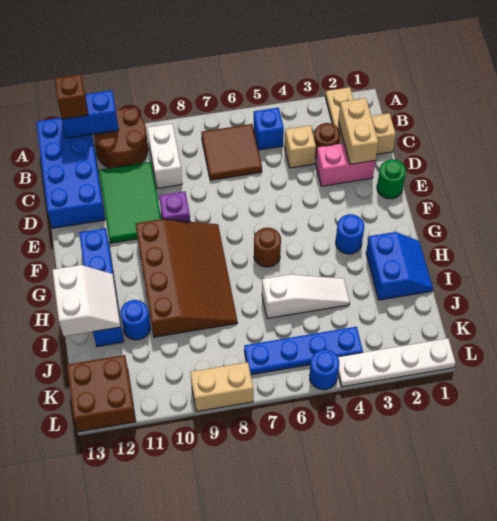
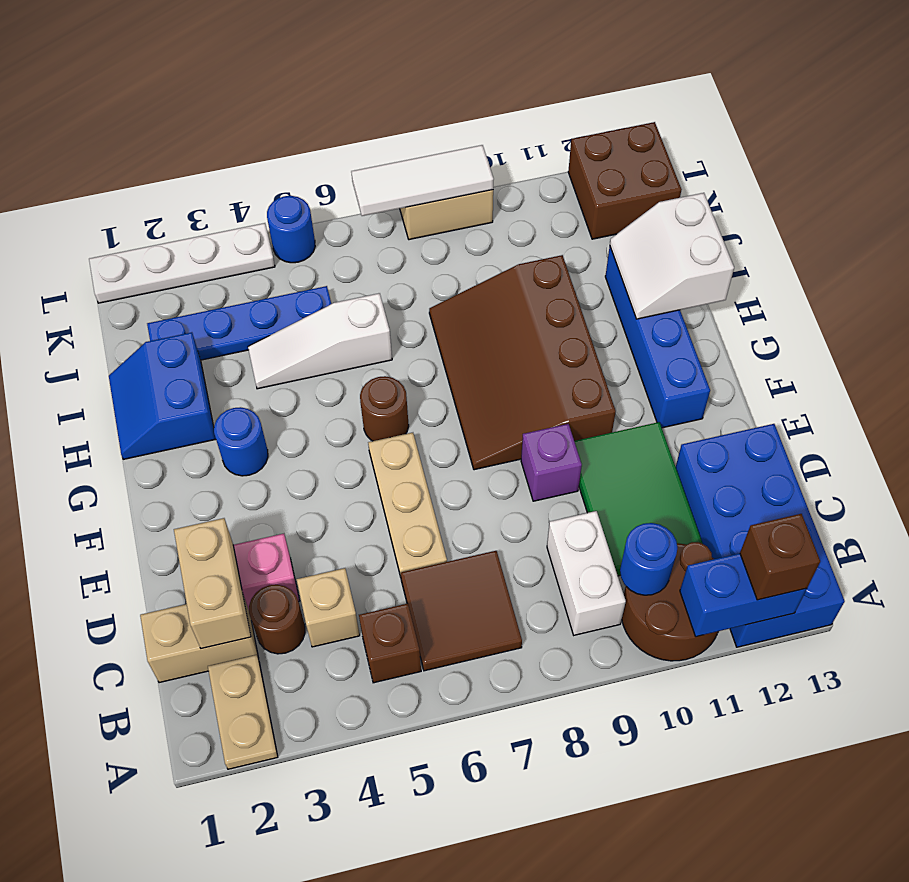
blue brick B5 level 1 -> brown brick B5 level 1
none -> tan plate D6:F6 level 1
green round brick E1 level 1 -> none
blue round brick I11 level 1 -> blue round brick B10 level 2
blue plate K4:K7 level 1 -> blue plate J2:J5 level 1
none -> white tile L7:L9 level 2

